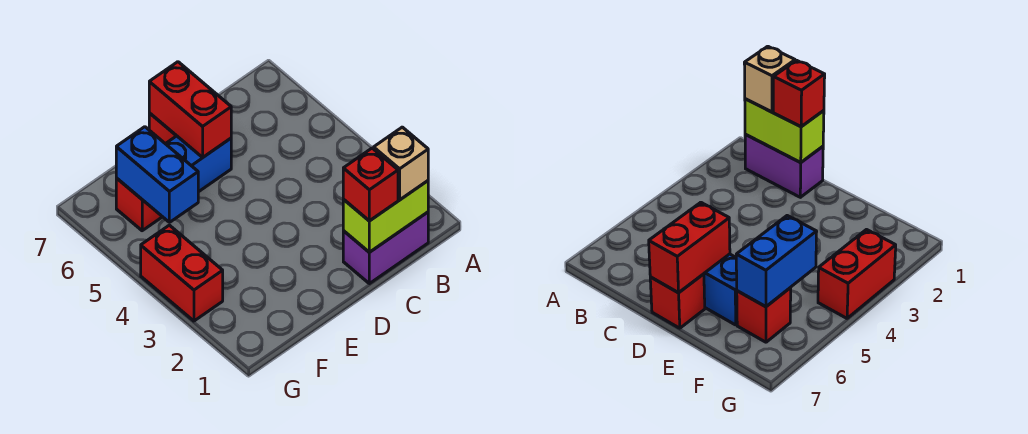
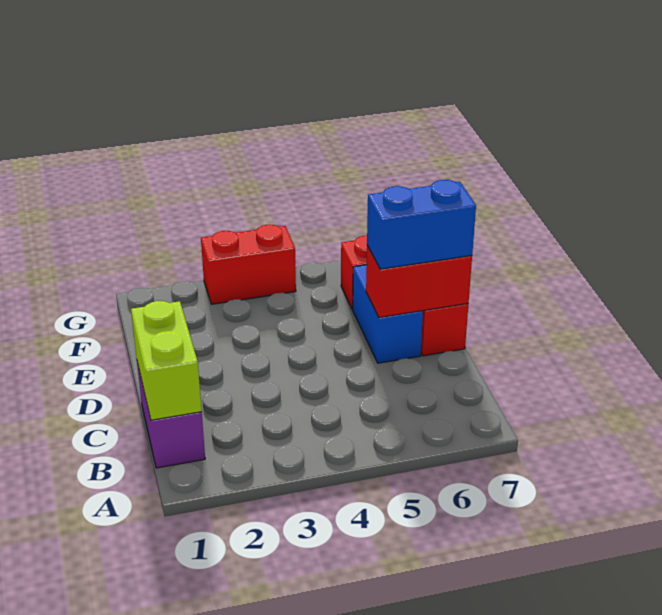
tan brick B1 level 3 -> none
red brick C1 level 3 -> none
blue brick F5:F6 level 2 -> blue brick D6:D7 level 3

